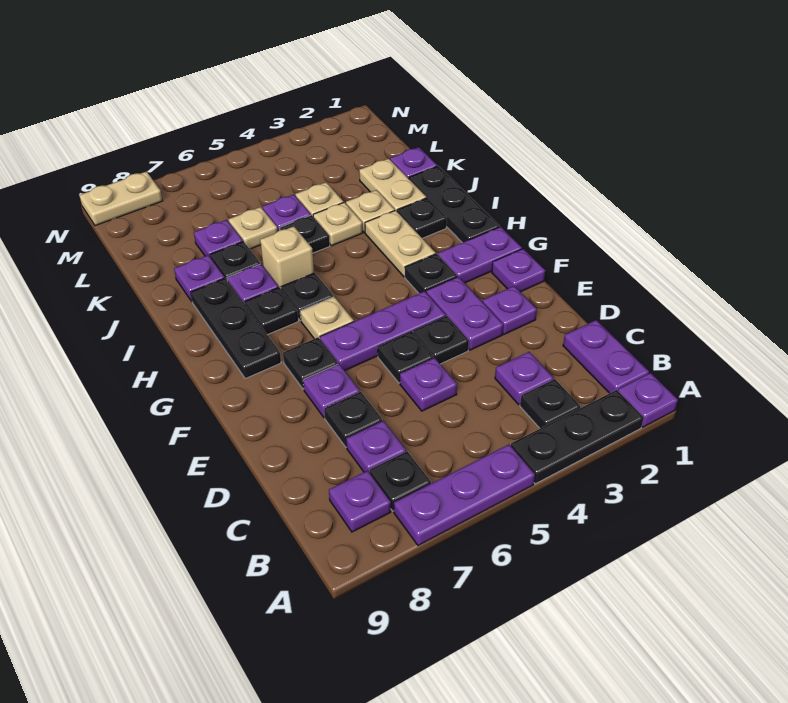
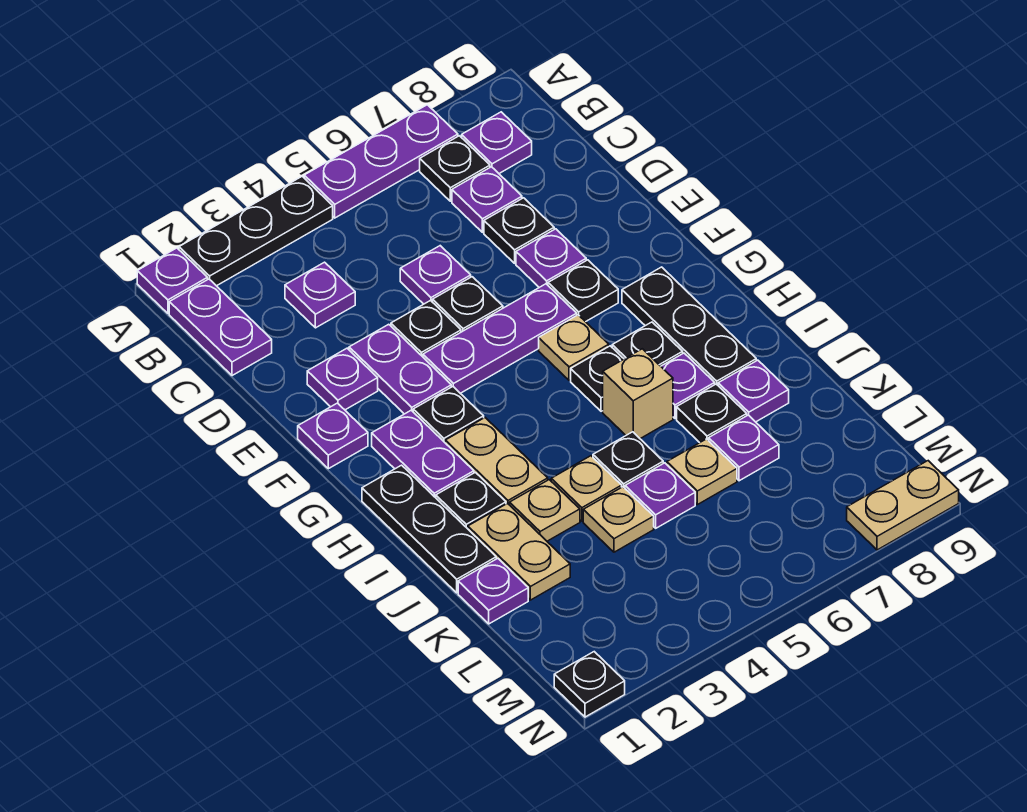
black plate B3 level 1 -> black plate N1 level 1
purple plate G1:G2 level 1 -> purple plate G2:H2 level 1

